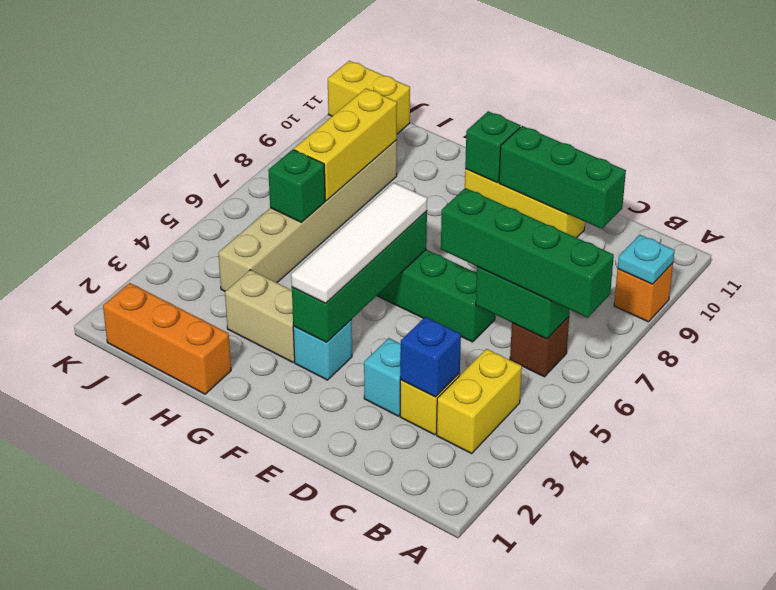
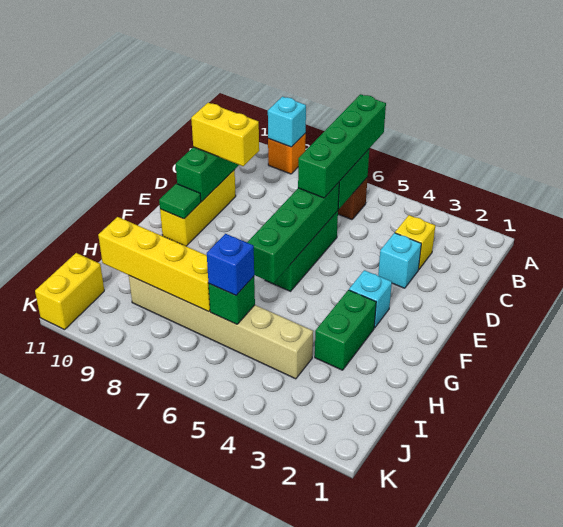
cyan plate A9 level 2 -> cyan brick A9 level 2
yellow brick B3:B4 level 1 -> yellow brick D9:D10 level 3
blue brick C3 level 2 -> blue brick I6 level 3
green brick F3:F6 level 2 -> green brick D6:G6 level 2
white tile F3:F6 level 3 -> none
green brick F10 level 2 -> green tile F10 level 2
tan brick G3:H3 level 1 -> green brick G3:H3 level 1
orange brick H1:J1 level 1 -> none
yellow brick I7:I9 level 2 -> yellow brick I7:I10 level 2

